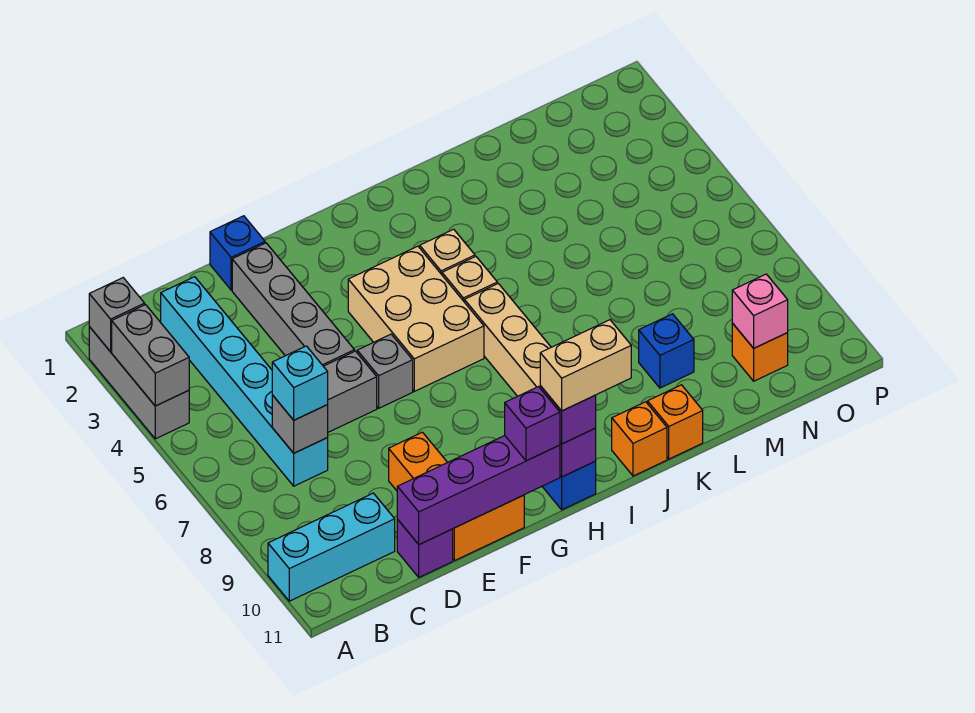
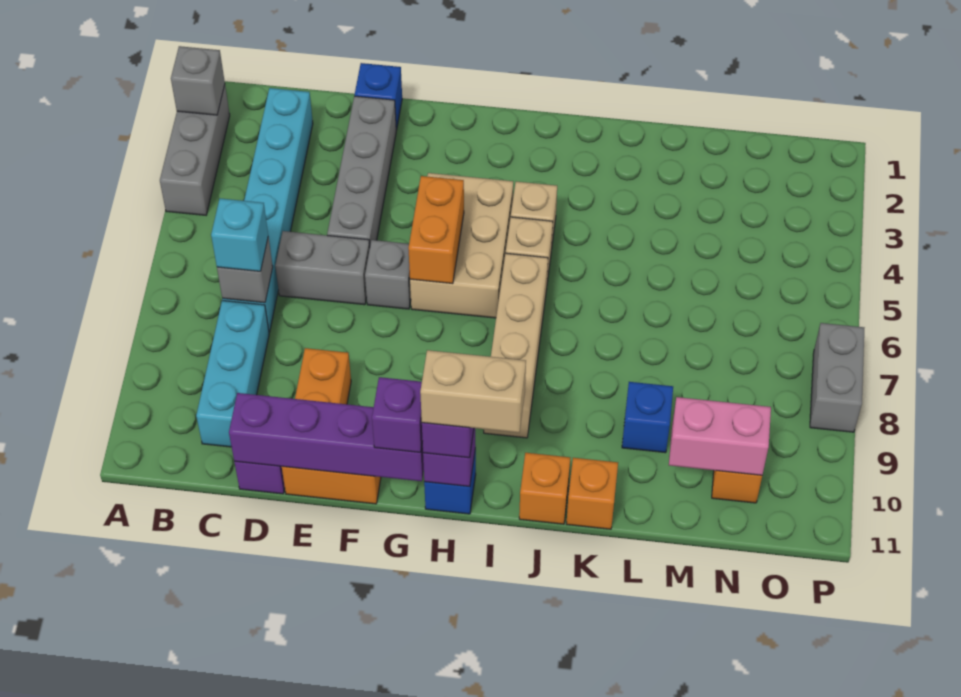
grey brick A3:A4 level 2 -> grey brick P7:P8 level 1
cyan brick A10:C10 level 1 -> cyan brick C8:C10 level 1
none -> orange brick G5:G6 level 2
pink brick N10 level 2 -> pink brick M10:N10 level 2

